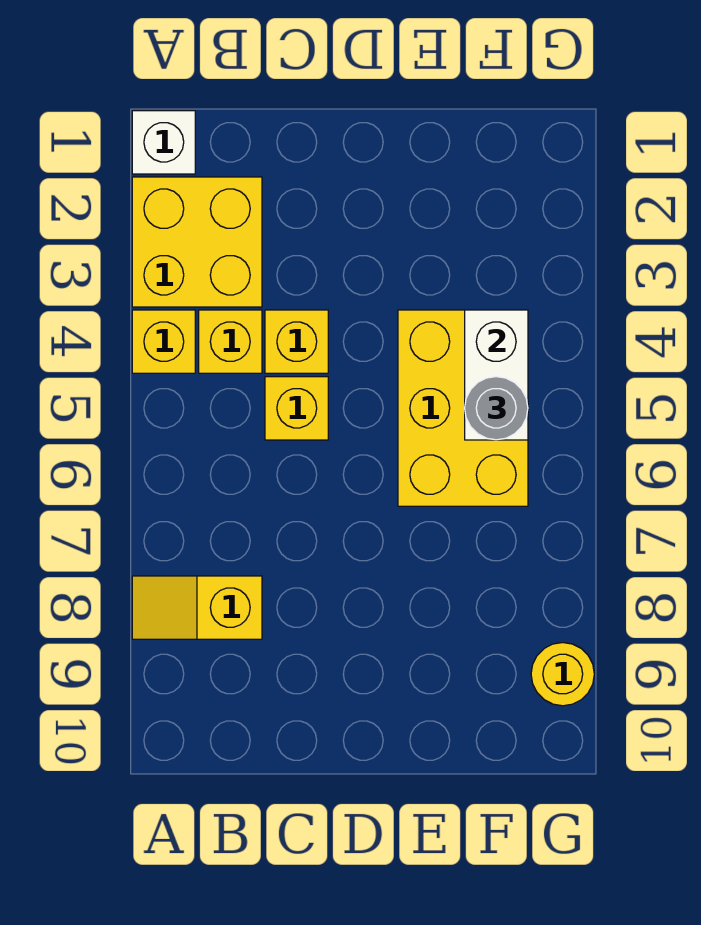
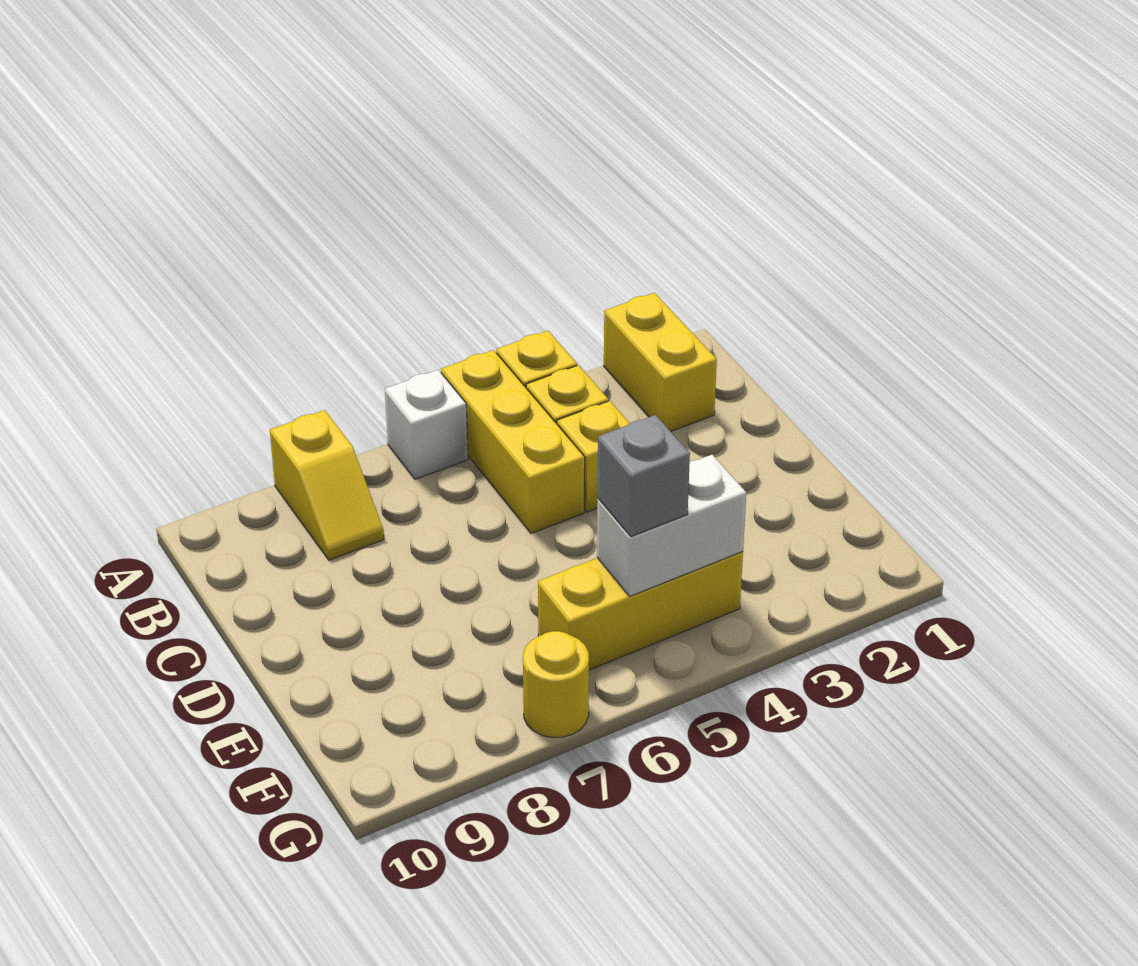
white brick A1 level 1 -> white brick A6 level 1
yellow brick A2:B3 level 1 -> yellow brick A2:B2 level 1
yellow slope A8:B8 level 1 top B -> yellow slope A8:B8 level 1 top A
yellow brick C5 level 1 -> yellow brick A5:C5 level 1
yellow brick E4:F6 level 1 -> yellow brick F4:F6 level 1
grey round brick F5 level 3 -> grey brick F5 level 3
yellow round brick G9 level 1 -> yellow round brick G7 level 1

